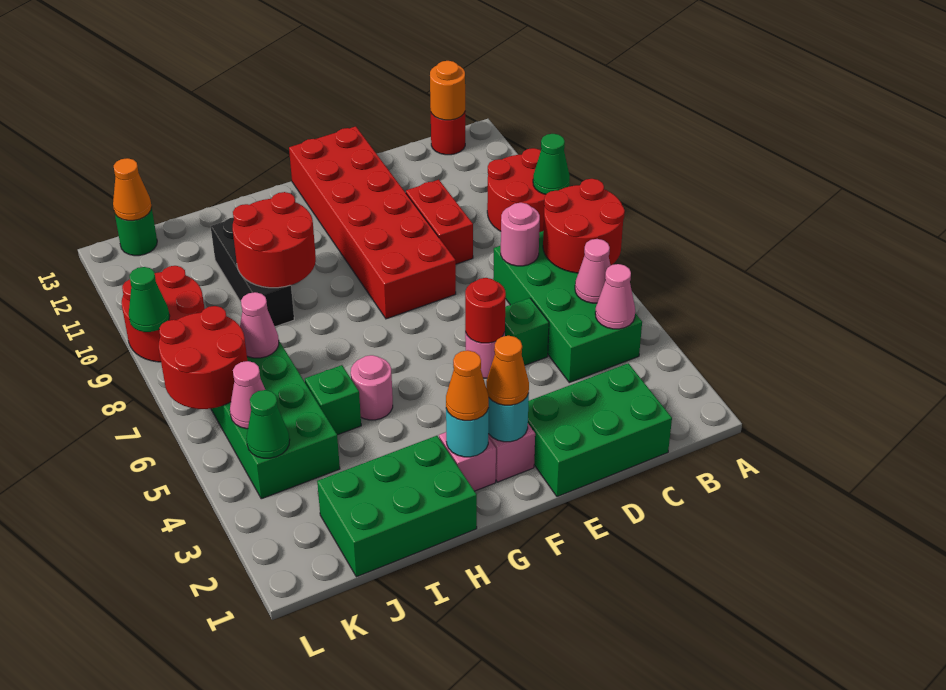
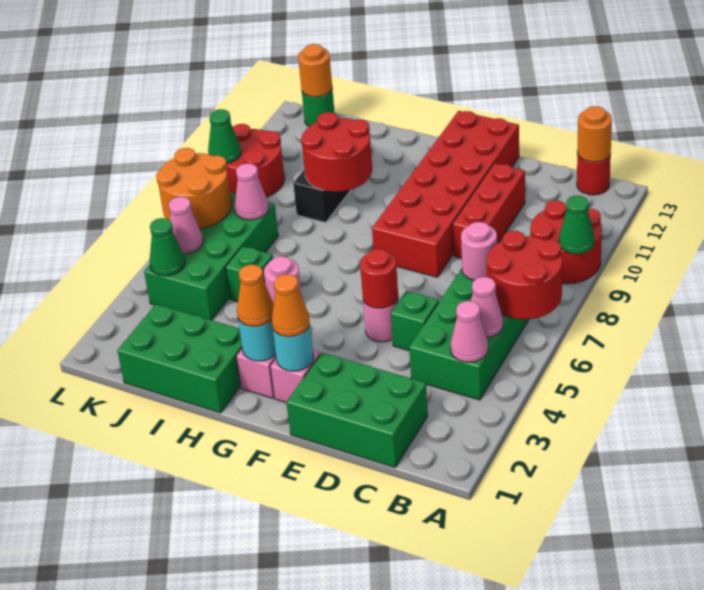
red brick D9:D10 level 1 -> red brick D9:D11 level 1
red round brick K6:L7 level 2 -> orange round brick K6:L7 level 2
orange cone K13 level 2 -> orange round brick K13 level 2

